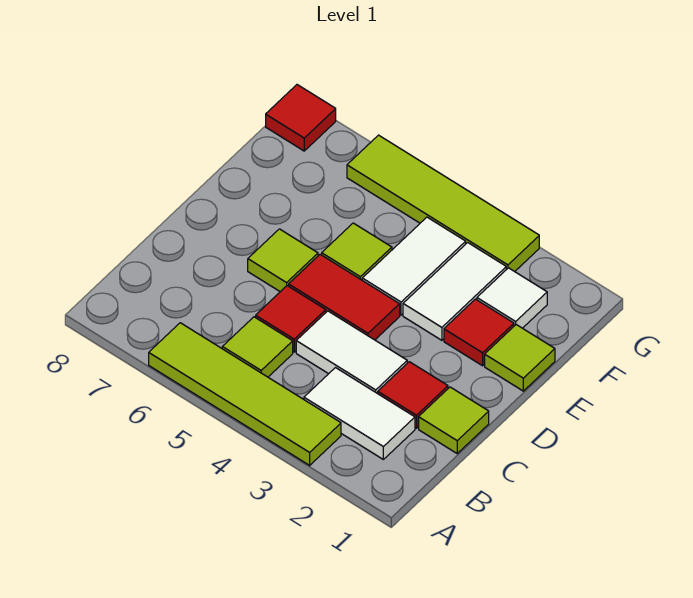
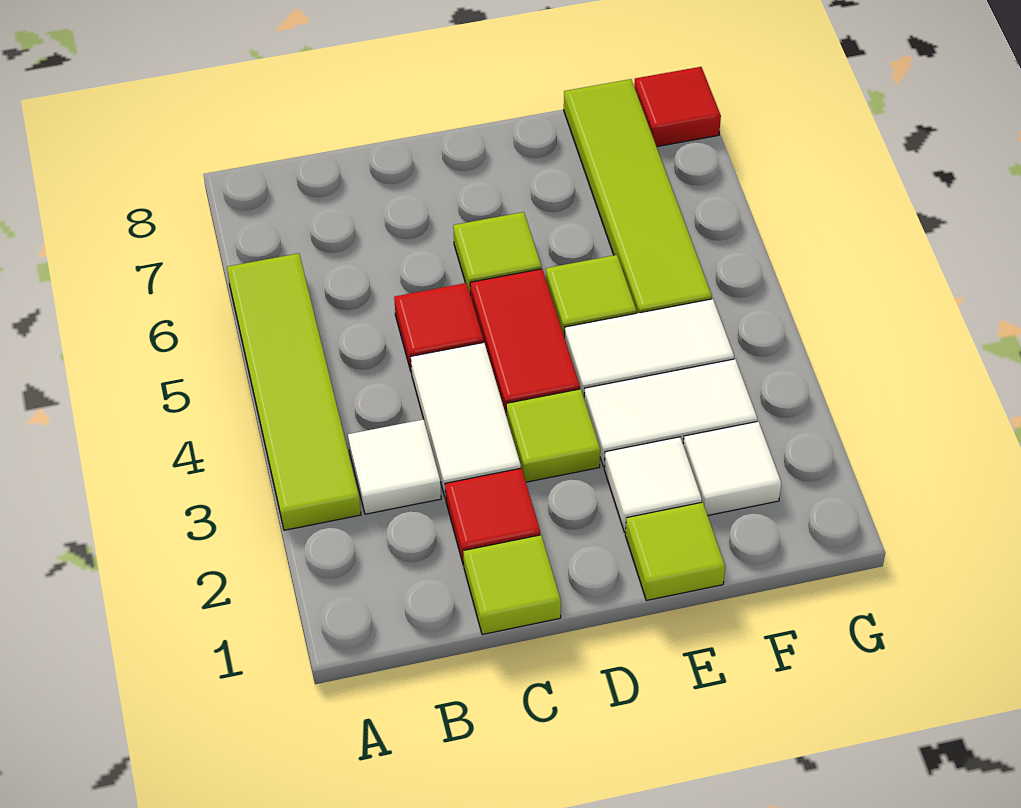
white tile B2:B3 level 1 -> white tile B3 level 1
lime tile B5 level 1 -> lime tile D3 level 1
red tile E2 level 1 -> white tile E2 level 1
lime tile G3:G6 level 1 -> lime tile F5:F8 level 1

